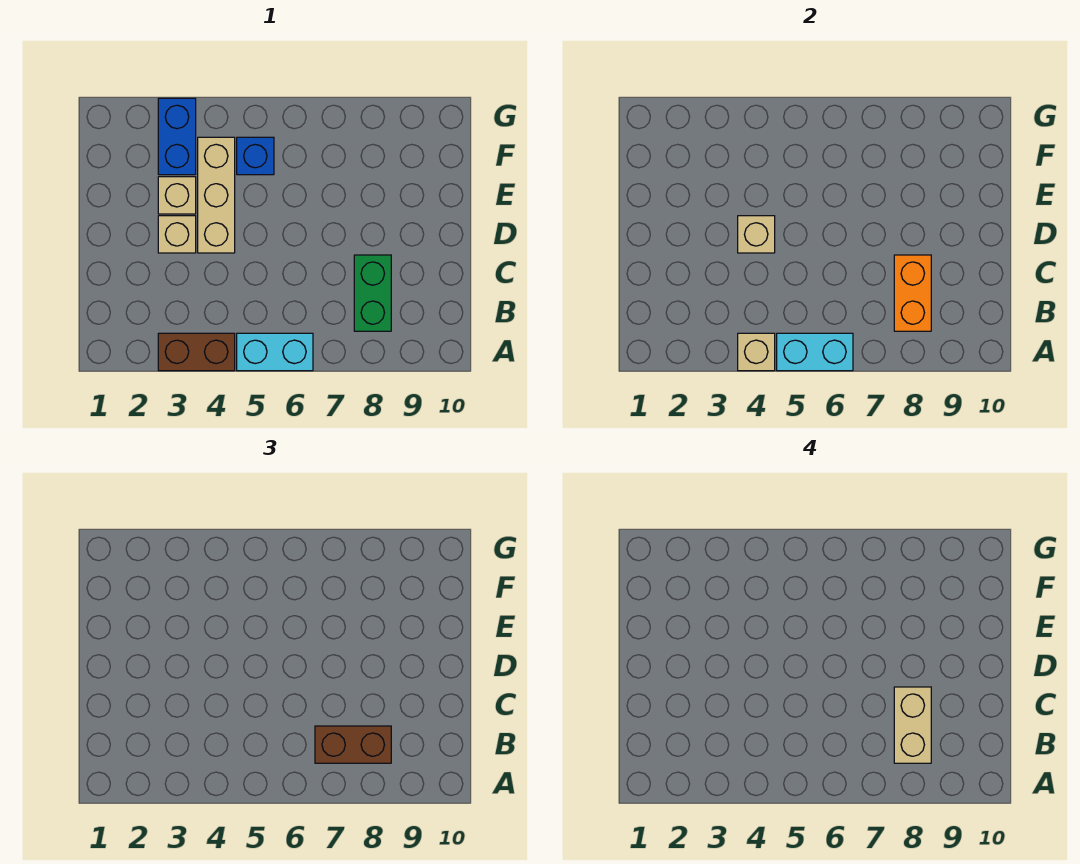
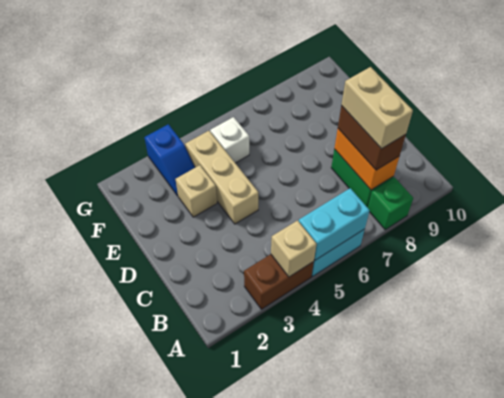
none -> green brick A8 level 1
brown brick B7:B8 level 3 -> brown brick B8:C8 level 3
tan brick D3 level 1 -> none
tan brick D4 level 2 -> none
blue brick F3:G3 level 1 -> blue slope F3:G3 level 1 top G
blue brick F5 level 1 -> white brick F5 level 1

